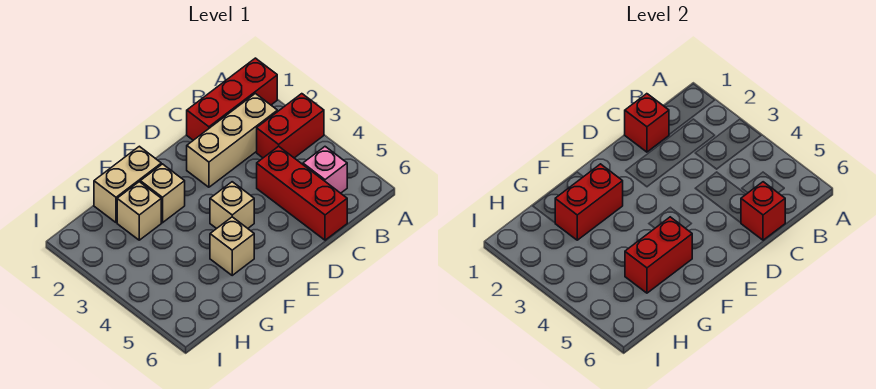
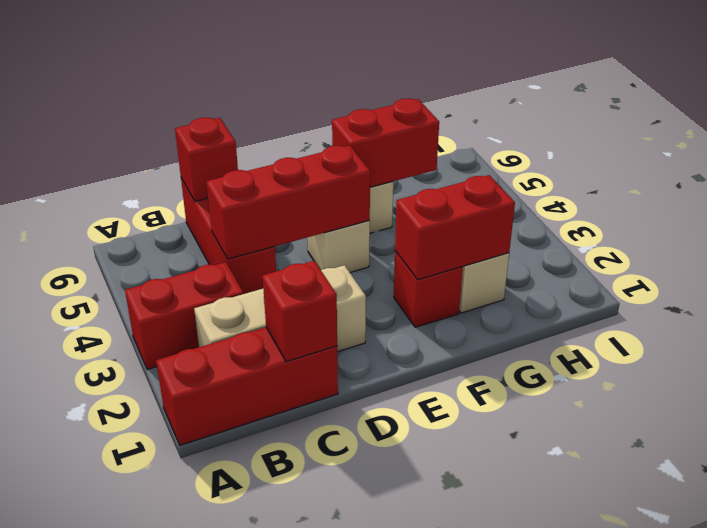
pink brick B5 level 1 -> none
none -> red brick C4:E4 level 2
tan brick F1:G1 level 1 -> none
tan brick F2 level 1 -> red brick F2 level 1

